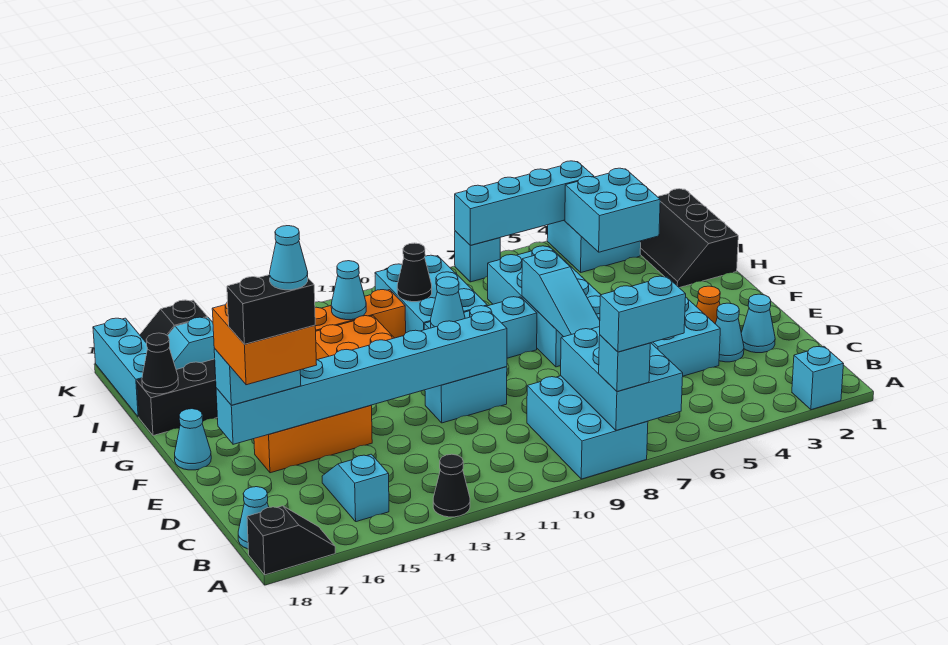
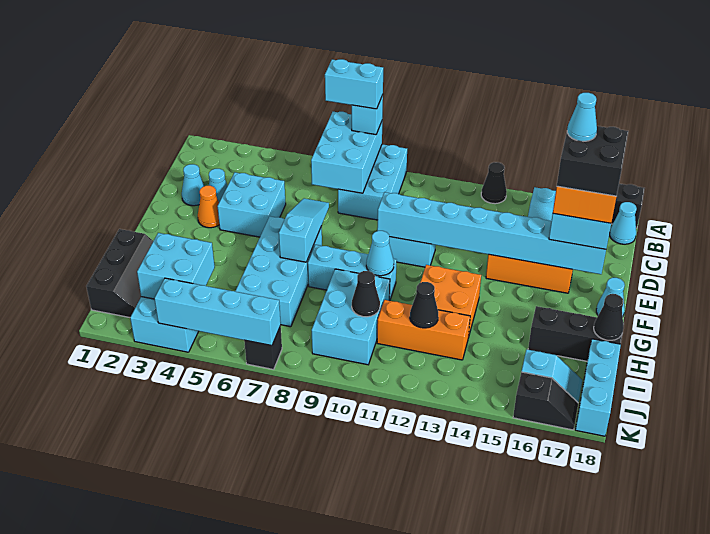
cyan brick A2 level 1 -> none
black brick D16:D17 level 5 -> black brick D16:E17 level 5
cyan cone I12 level 2 -> black cone I12 level 2
cyan brick K7 level 1 -> black brick K7 level 1

